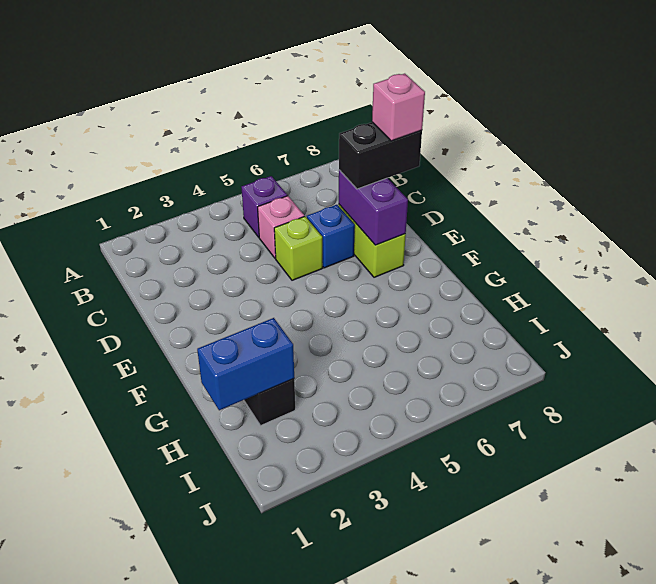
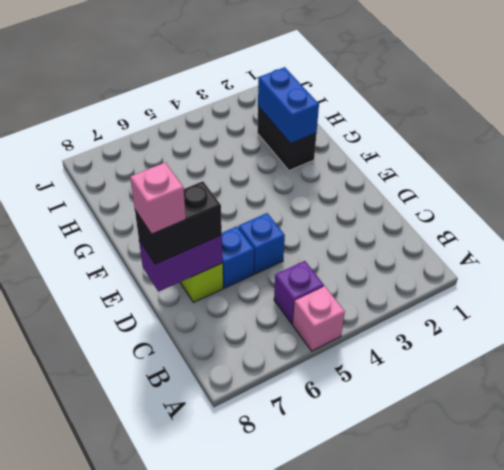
pink brick C5 level 1 -> pink brick A5 level 1
lime brick D5 level 1 -> blue brick D5 level 1
purple brick D7:E7 level 2 -> purple brick D7:D8 level 2
blue brick H1:H2 level 2 -> blue brick G2:H2 level 2

